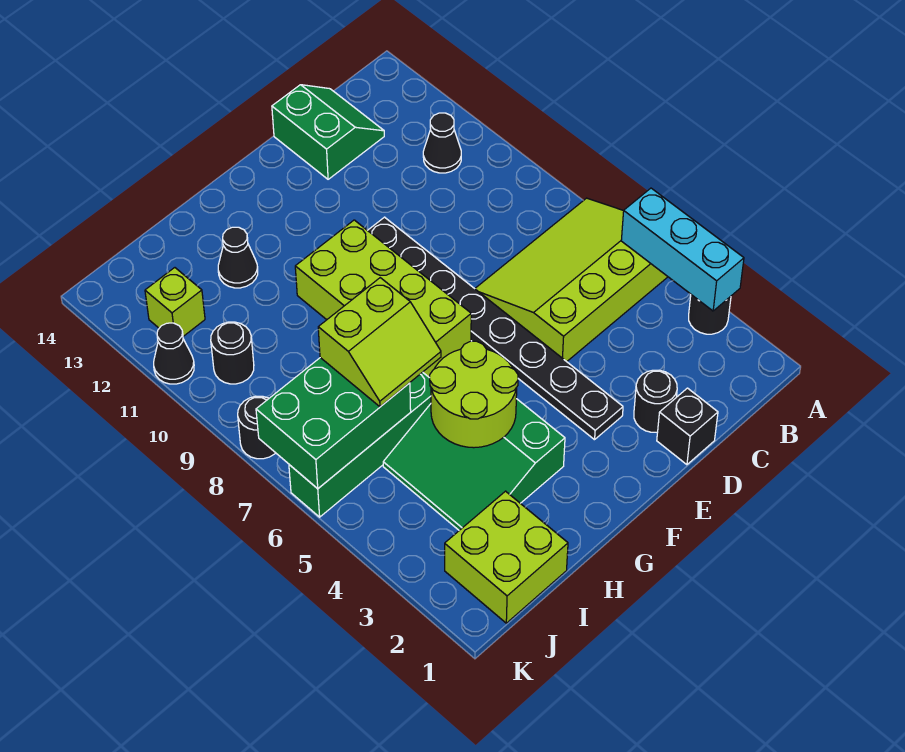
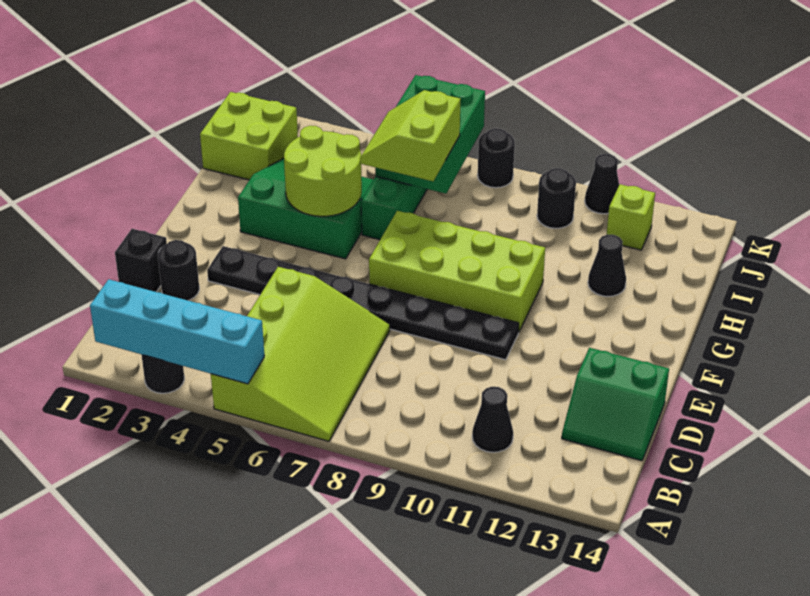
cyan brick A3:A5 level 2 -> cyan brick A2:A5 level 2

